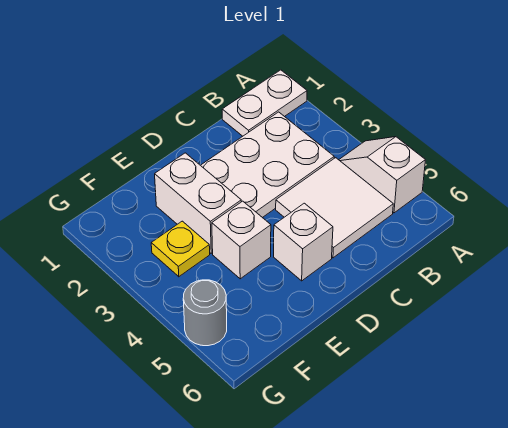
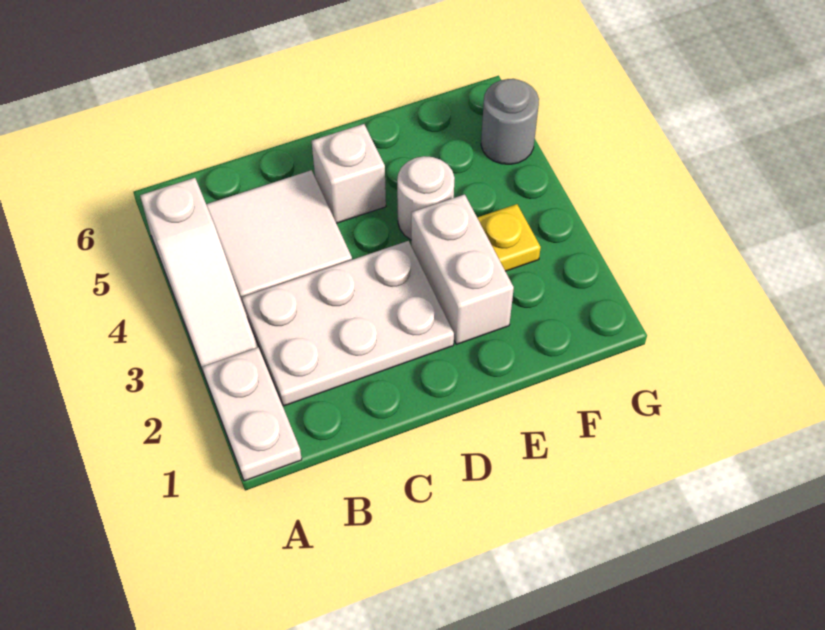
white plate A1:B1 level 1 -> white plate A1:A2 level 1
white slope A4:A5 level 1 top 5 -> white slope A3:A5 level 1 top 5
white brick E4 level 1 -> white round brick E4 level 1

